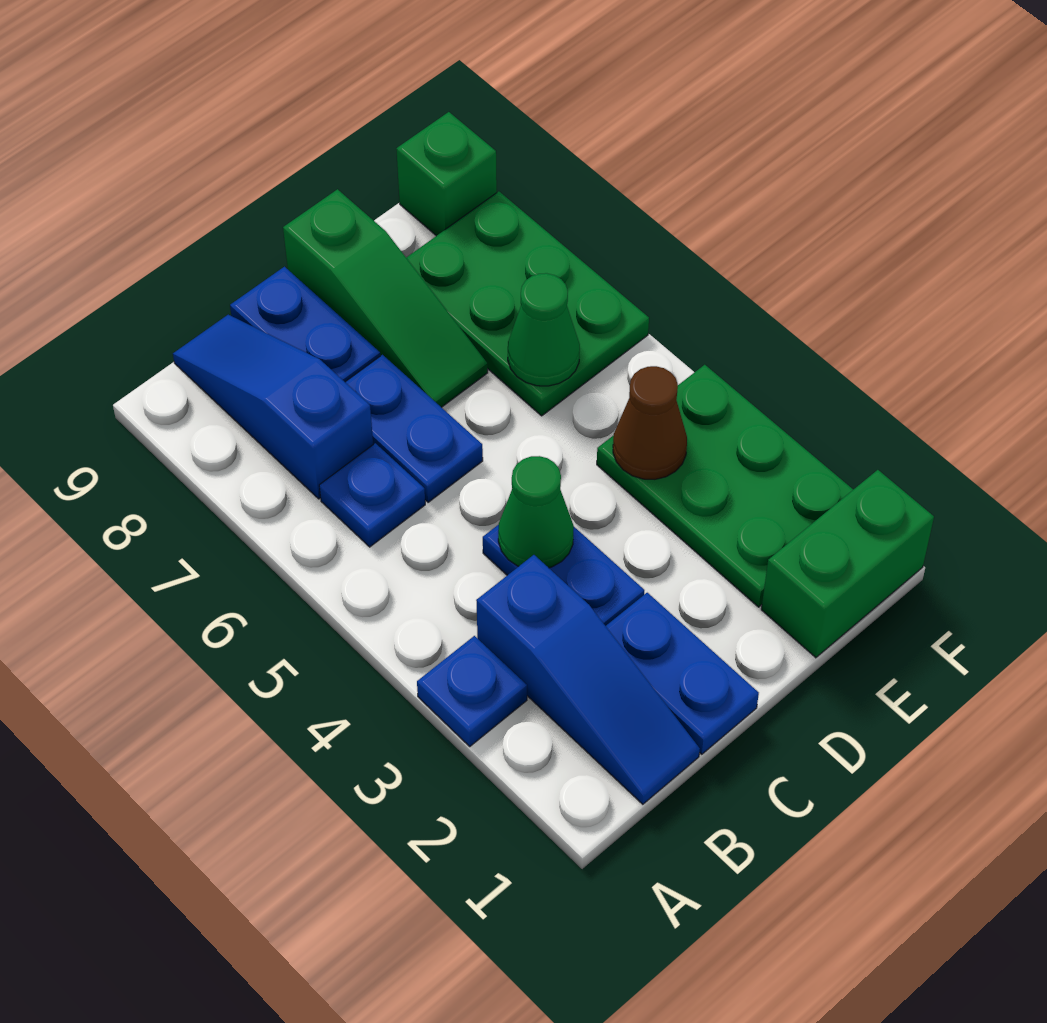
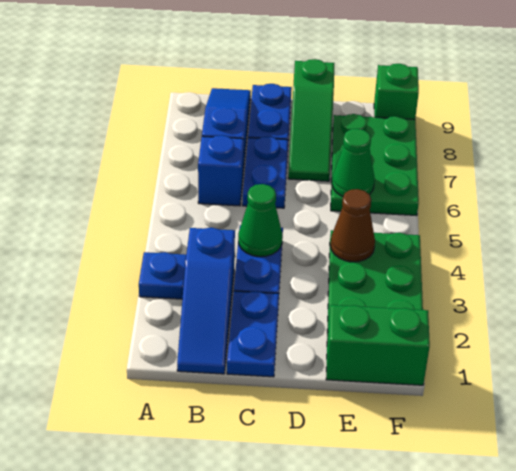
blue plate B6 level 1 -> blue brick B6 level 1

